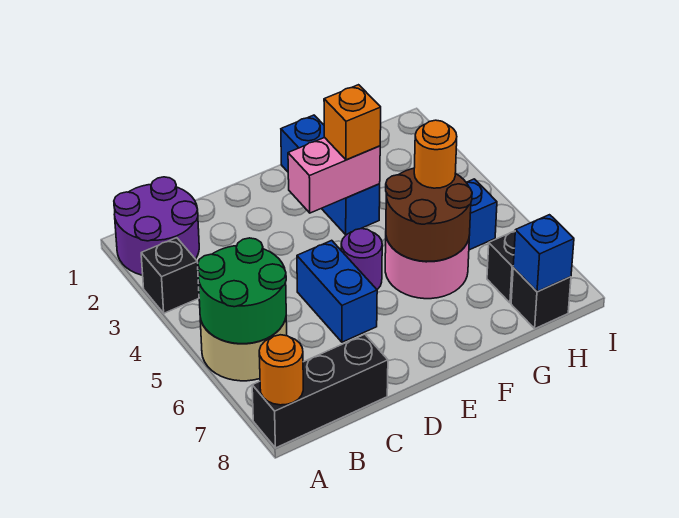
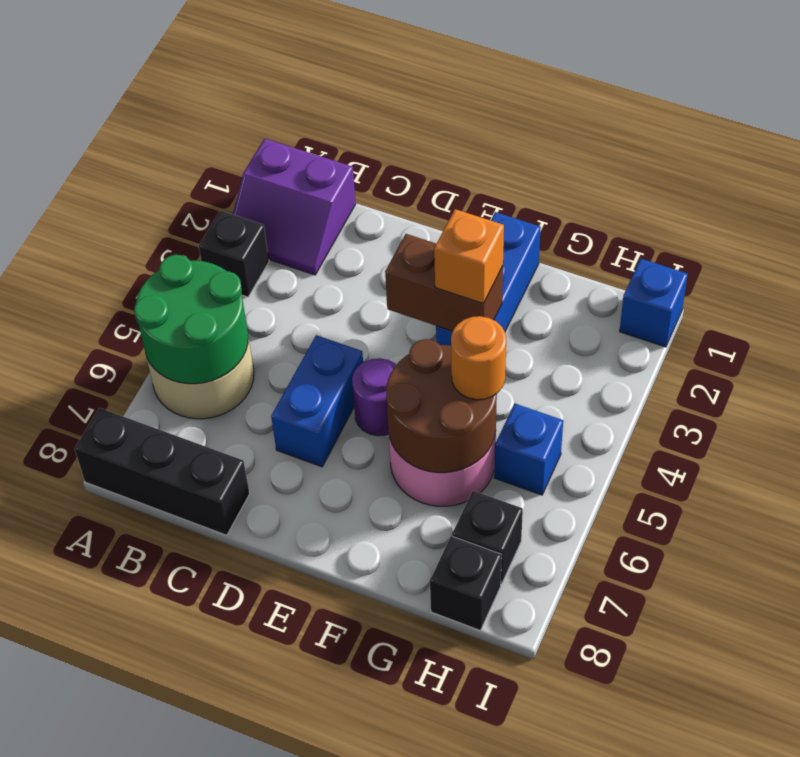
purple round brick A1:B2 level 1 -> purple slope A1:B2 level 1 top 1
orange round brick A8 level 2 -> none
pink brick E3:F3 level 2 -> brown brick E3:F3 level 2
blue brick H8 level 2 -> blue brick I1 level 1

